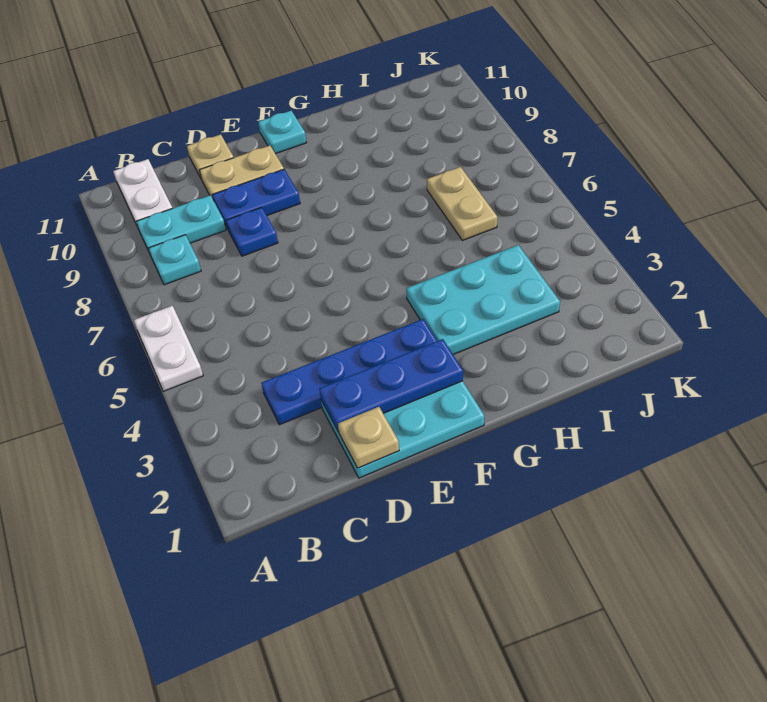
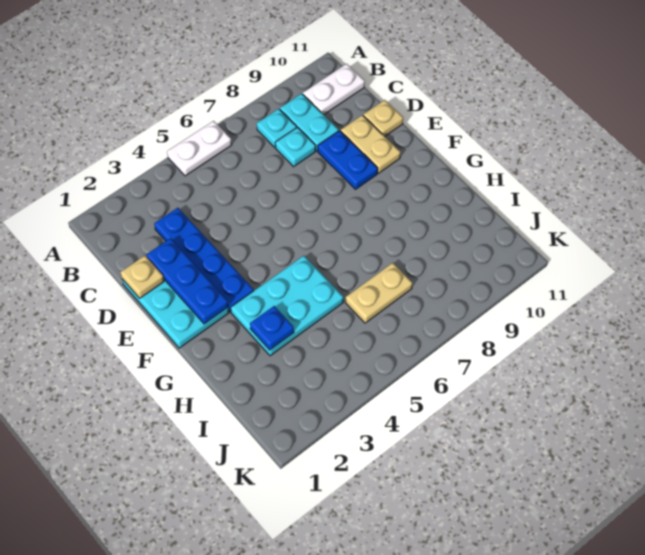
blue plate D8 level 1 -> blue plate H3 level 2
cyan plate F11 level 1 -> cyan plate C8 level 1
cyan plate G3:I4 level 1 -> cyan plate G3:H5 level 1

